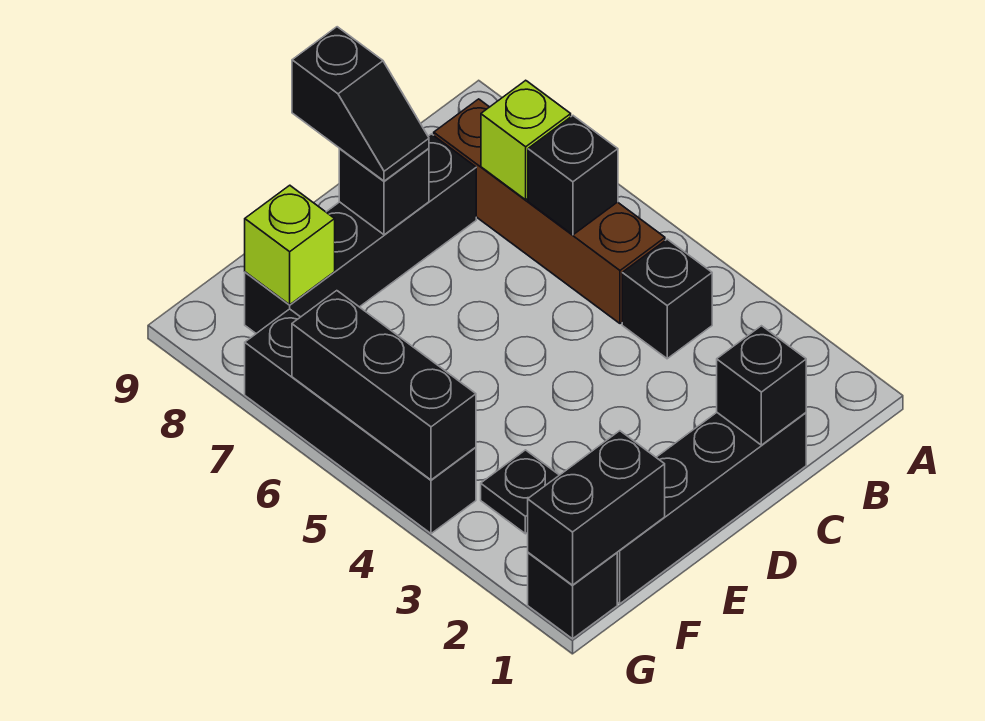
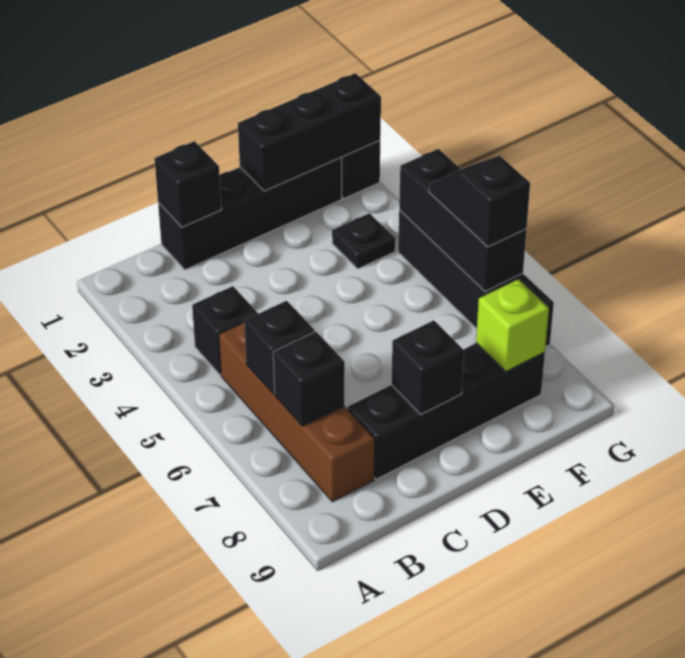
lime brick B7 level 2 -> black brick B7 level 2
black slope D8:D9 level 3 top 9 -> black slope G5:G6 level 3 top 6
black brick F1:G1 level 2 -> black brick E1:G1 level 2

